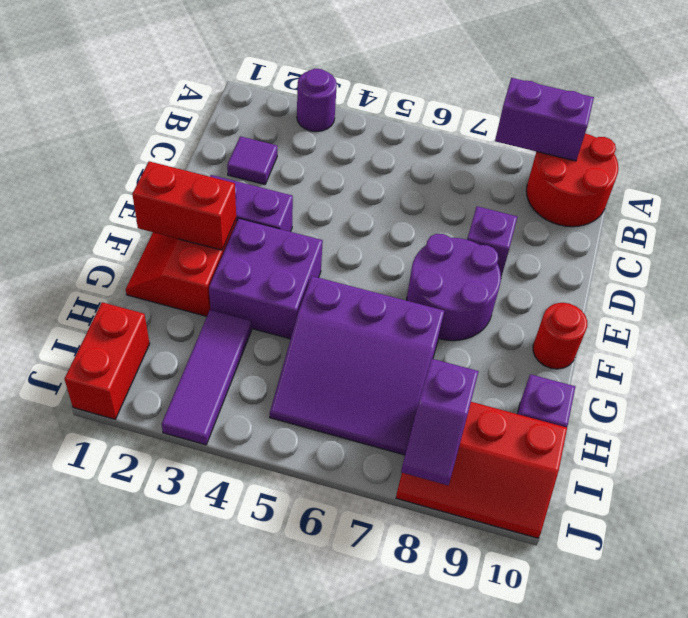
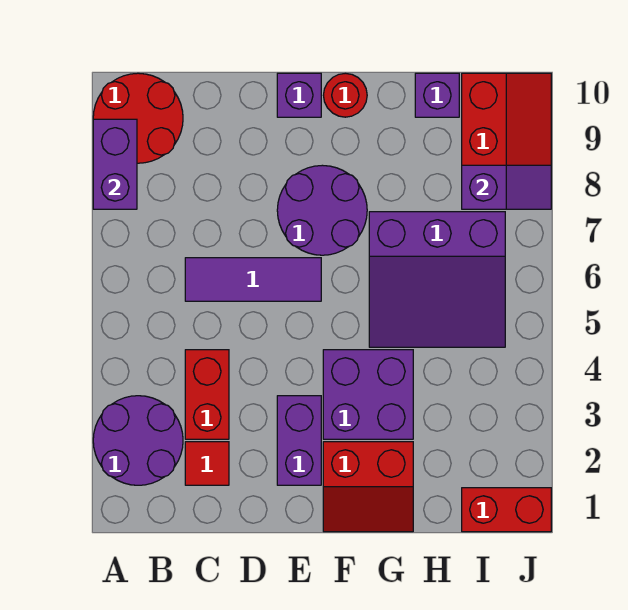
purple round brick A3 level 1 -> purple round brick A2:B3 level 1
purple tile C2 level 1 -> red tile C2 level 1
purple brick D8 level 1 -> purple brick E10 level 1
red brick F1:F2 level 2 -> red brick C3:C4 level 1
purple slope G5:I7 level 1 top G -> purple slope G5:I7 level 1 top 7
purple tile H3:J3 level 1 -> purple tile C6:E6 level 1

